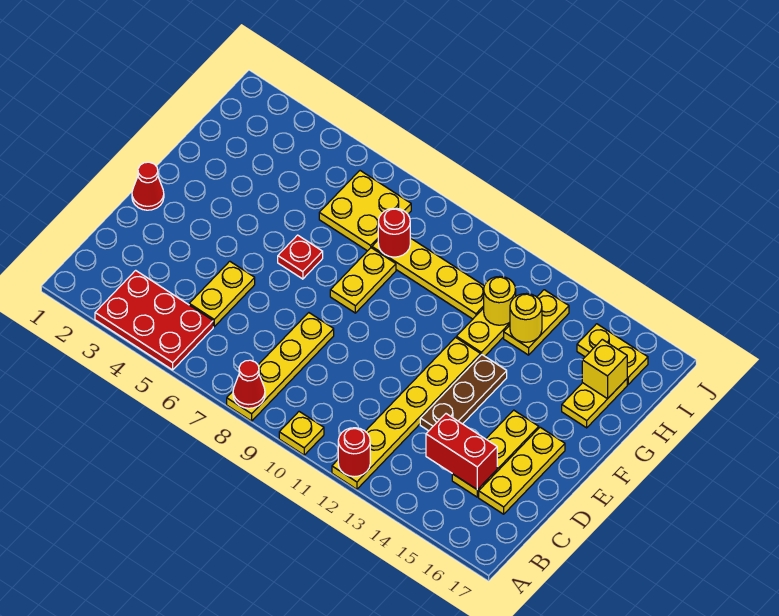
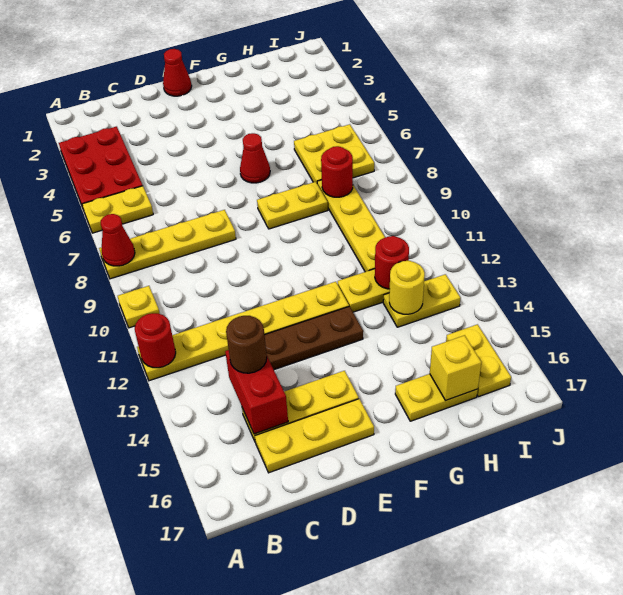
yellow plate C5:D5 level 1 -> yellow plate A6:B6 level 1
none -> brown round brick C14 level 3
red plate F6 level 1 -> red cone F6 level 1
yellow round brick H12 level 2 -> red round brick H12 level 2

